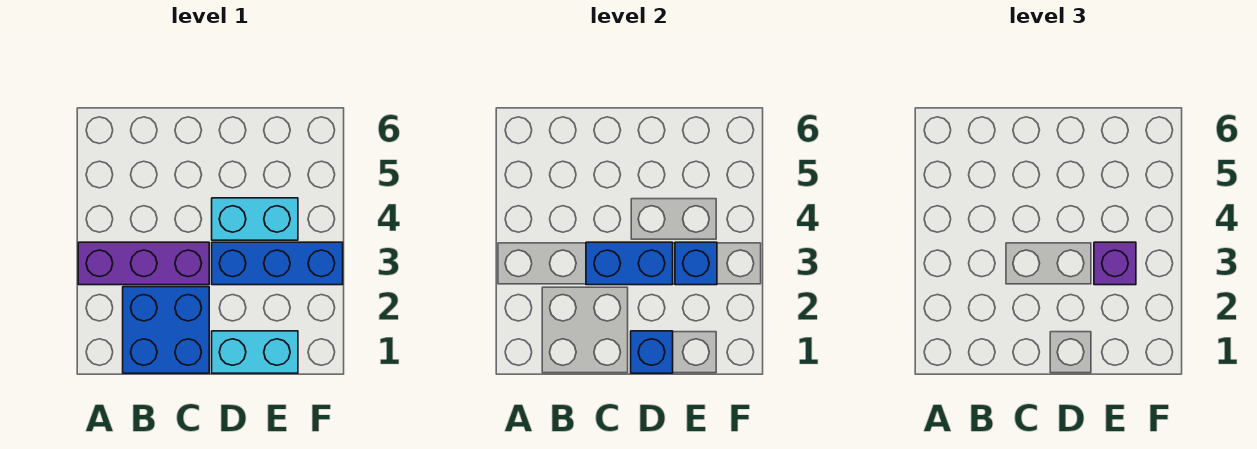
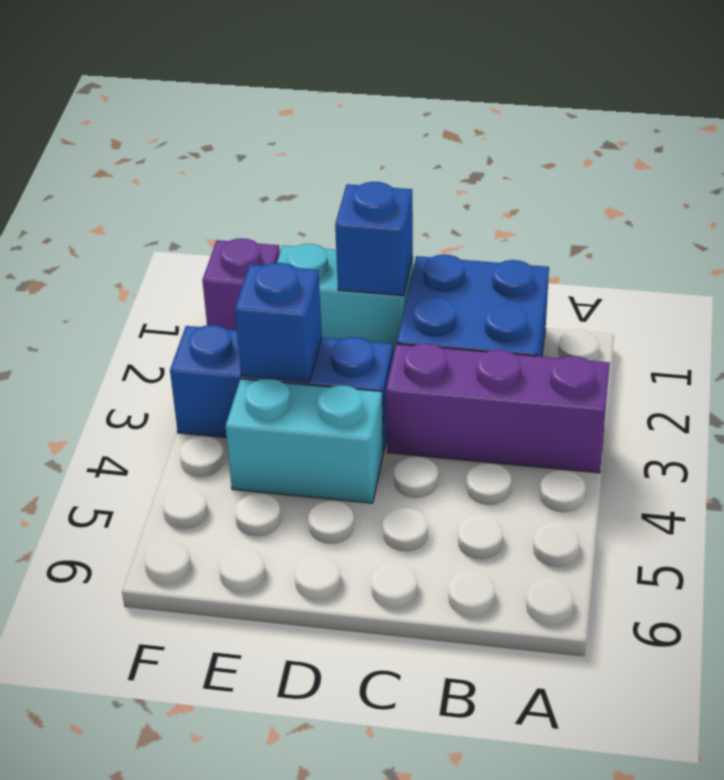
blue brick C3:D3 level 2 -> none
purple brick E3 level 3 -> purple brick F1 level 1

